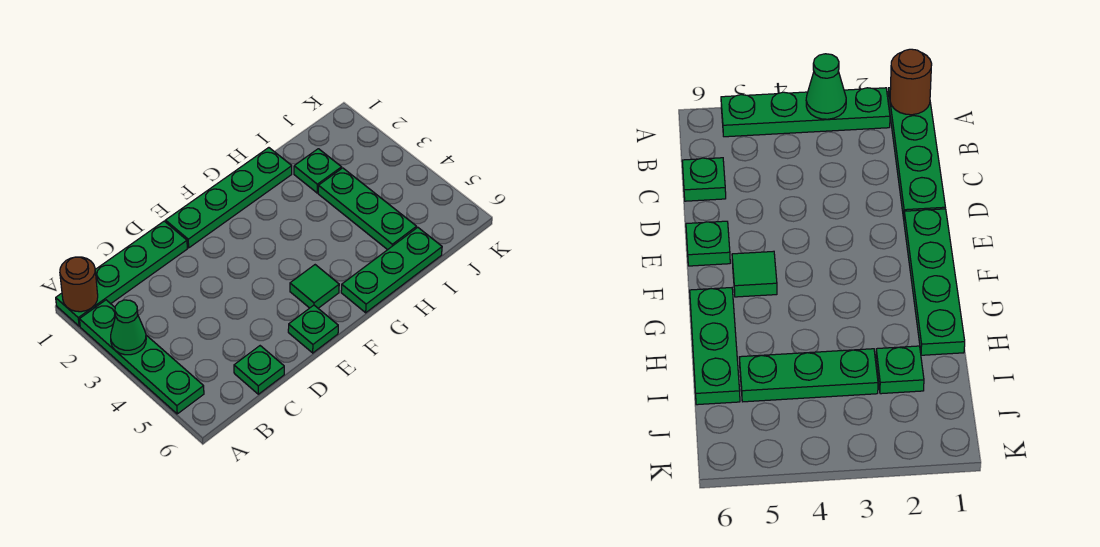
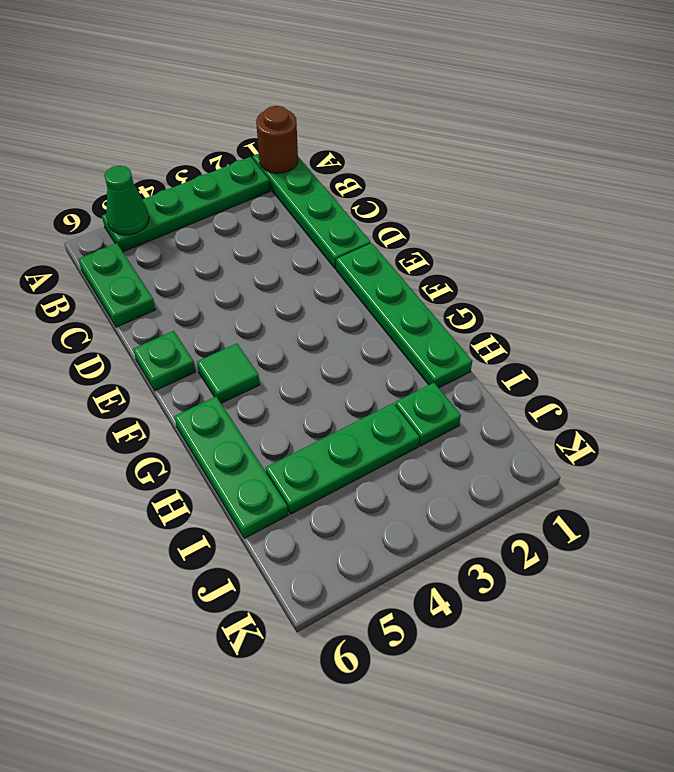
green cone A3 level 2 -> green cone A5 level 2
green plate C6 level 1 -> green plate B6:C6 level 1

